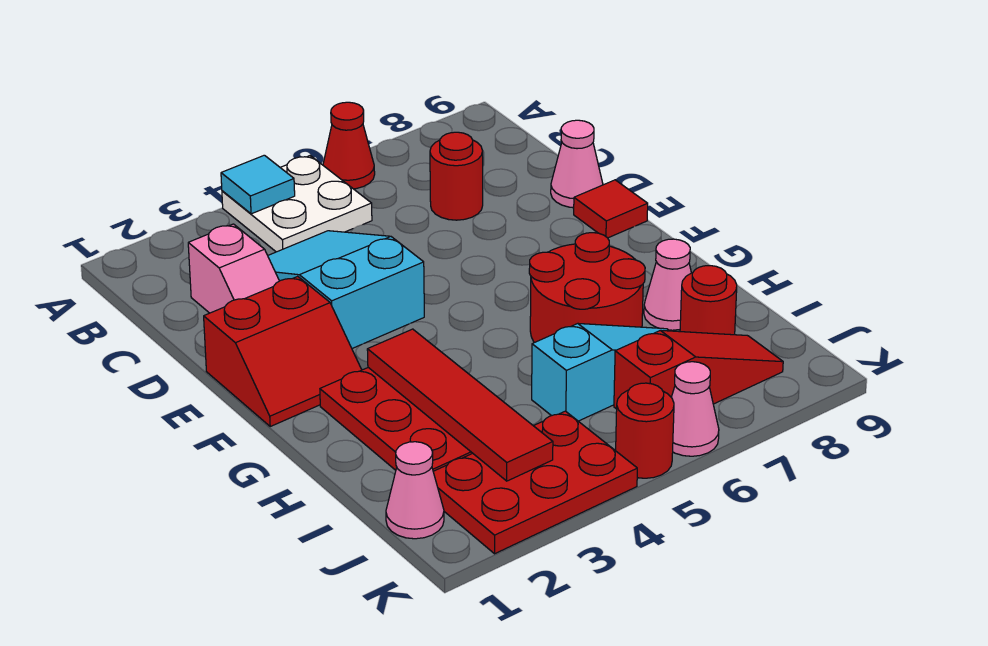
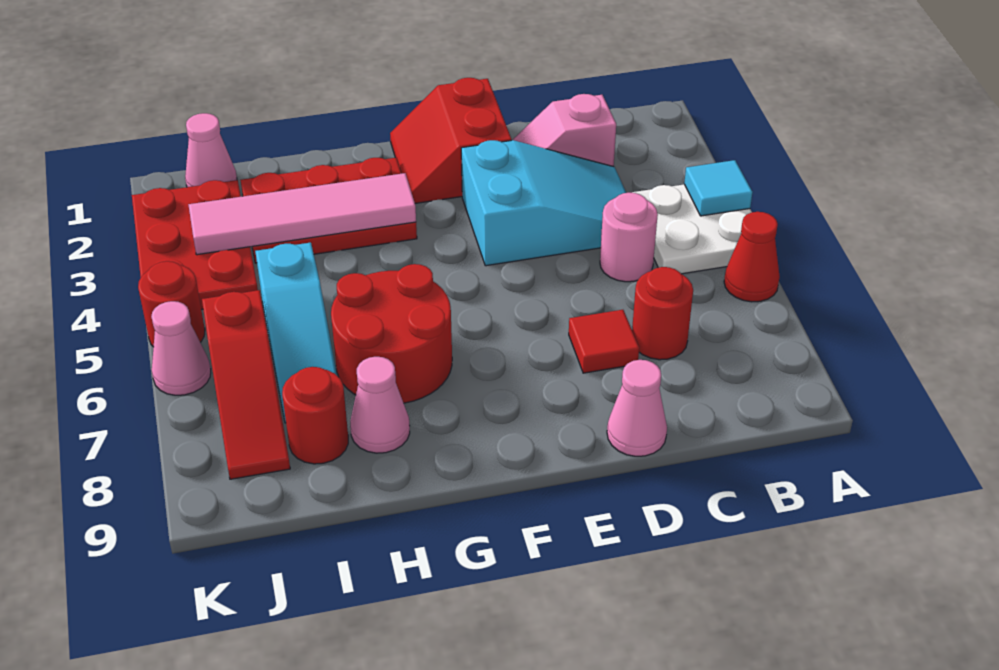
none -> pink round brick C5 level 1
red tile E9 level 1 -> red tile D7 level 1
red tile G3:J3 level 2 -> pink tile G3:J3 level 2

